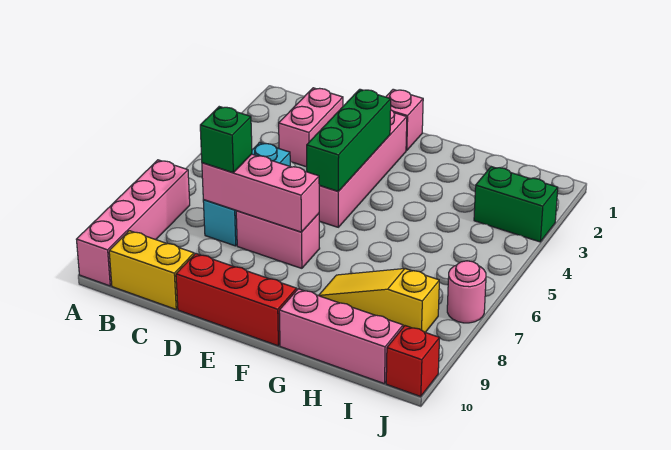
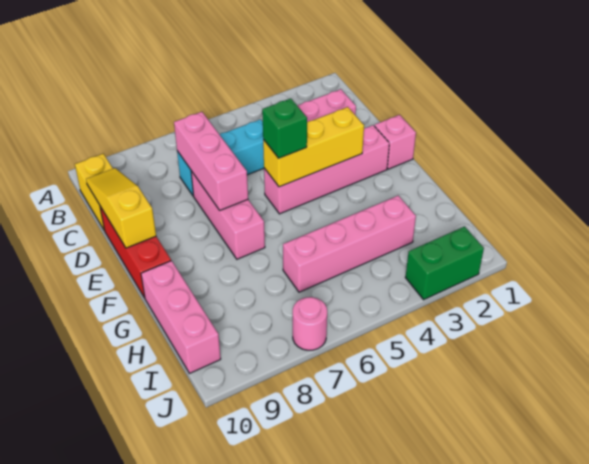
pink brick A7:A10 level 1 -> pink brick H3:H6 level 1
green brick C7 level 3 -> green brick E5 level 3
pink brick D7:E7 level 1 -> pink brick D7:F7 level 1
green brick E3:E5 level 2 -> yellow brick E3:E5 level 2
yellow slope G8:I8 level 1 top I -> yellow slope C10:E10 level 2 top E
green brick I3:J3 level 1 -> green brick J2:J3 level 1
red brick J10 level 1 -> none

